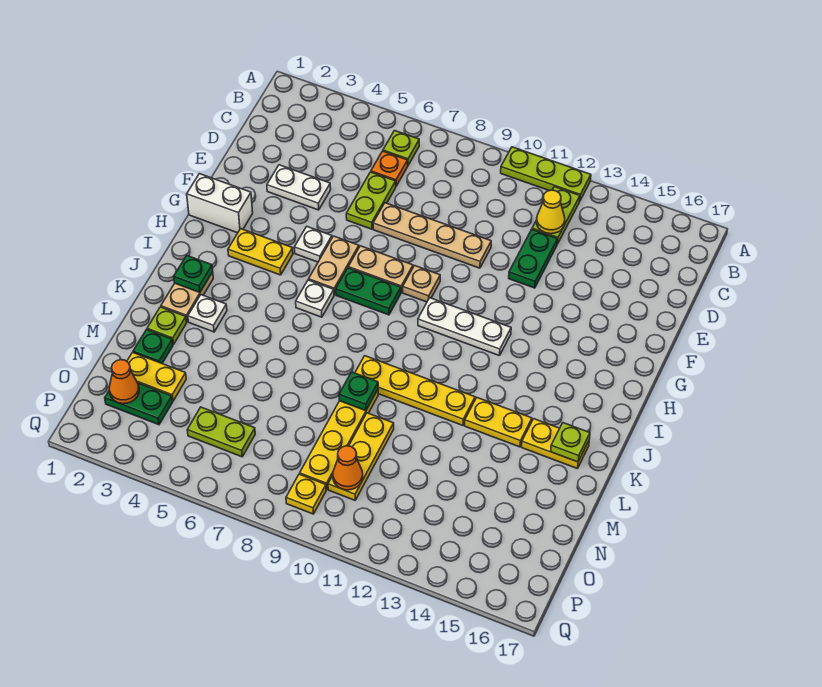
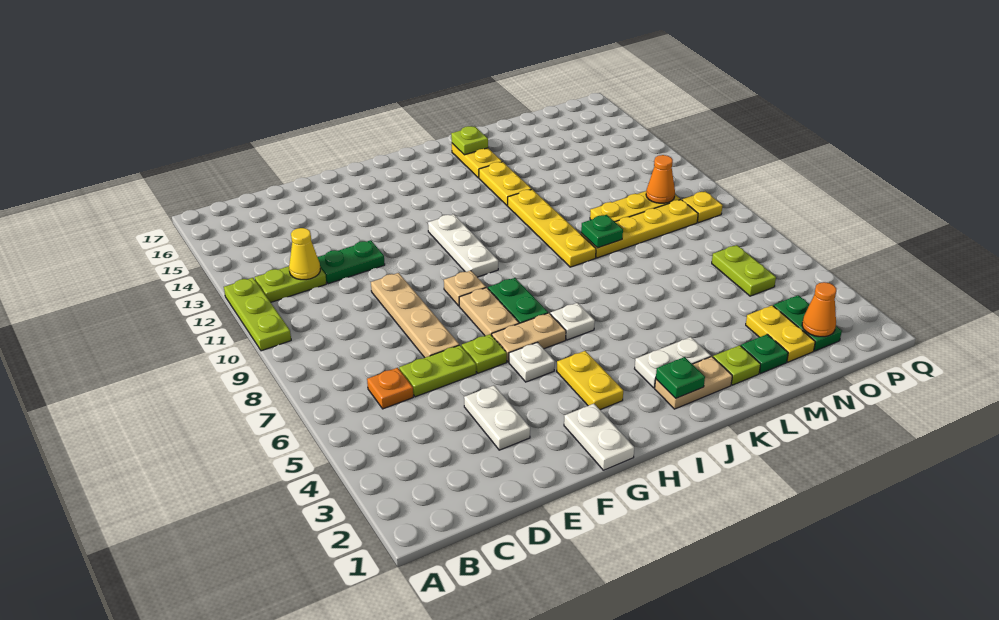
lime plate B6 level 1 -> lime plate F6 level 1
white brick G1:G2 level 1 -> white plate G1:G2 level 1
white plate K3 level 1 -> white plate J3:K3 level 1

